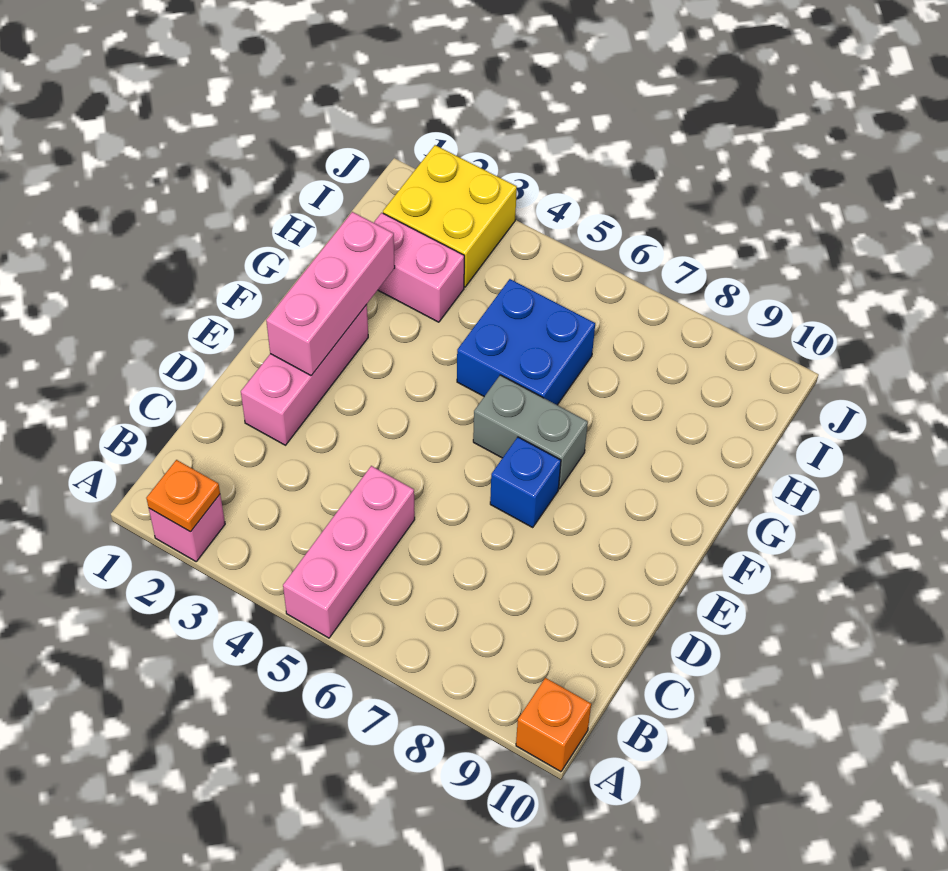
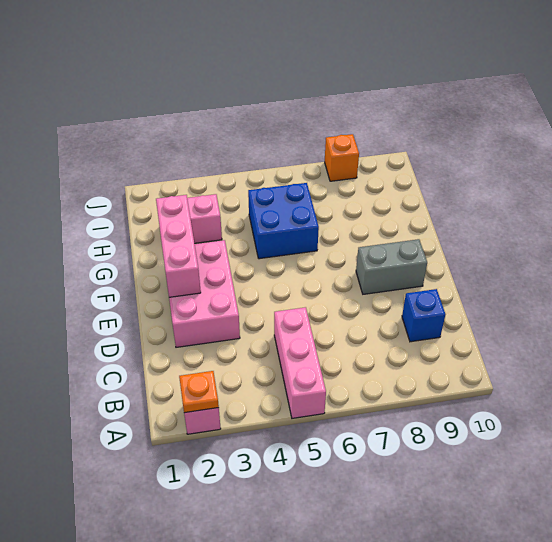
orange brick A10 level 1 -> orange brick J8 level 1
pink brick D2:F2 level 1 -> pink brick D2:F3 level 1
blue brick E7 level 1 -> blue brick C9 level 1
grey brick F6:F7 level 1 -> grey brick E8:E9 level 1
yellow brick I2:J3 level 1 -> none

